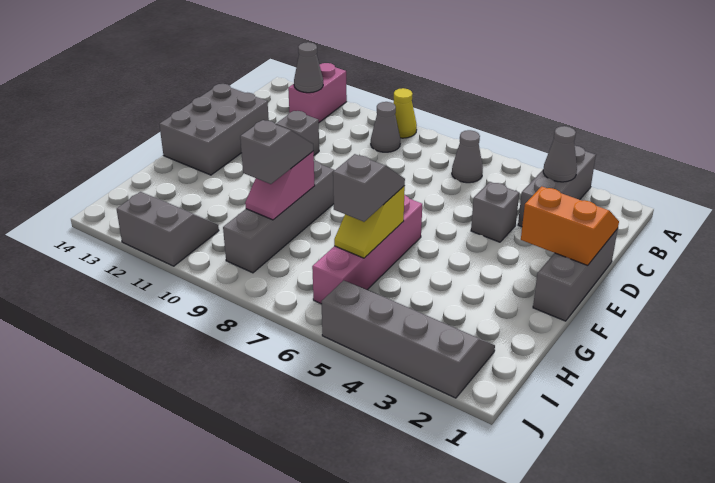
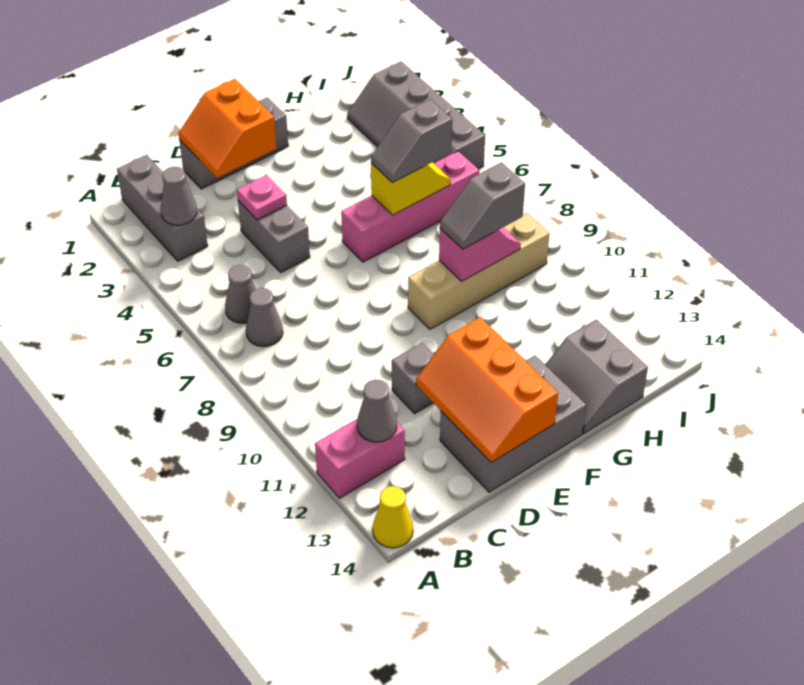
grey brick A3:C3 level 1 -> grey brick B1:B3 level 1
yellow cone A9 level 1 -> yellow cone A14 level 1
grey cone B9 level 1 -> grey cone B7 level 1
grey brick D4 level 1 -> grey brick D4:D5 level 1
none -> pink plate D4 level 2
none -> orange slope D12:E14 level 2 top E
grey brick F9:I9 level 1 -> tan brick F9:I9 level 1
grey slope I11:J12 level 1 top J -> grey slope G13:H14 level 1 top H

